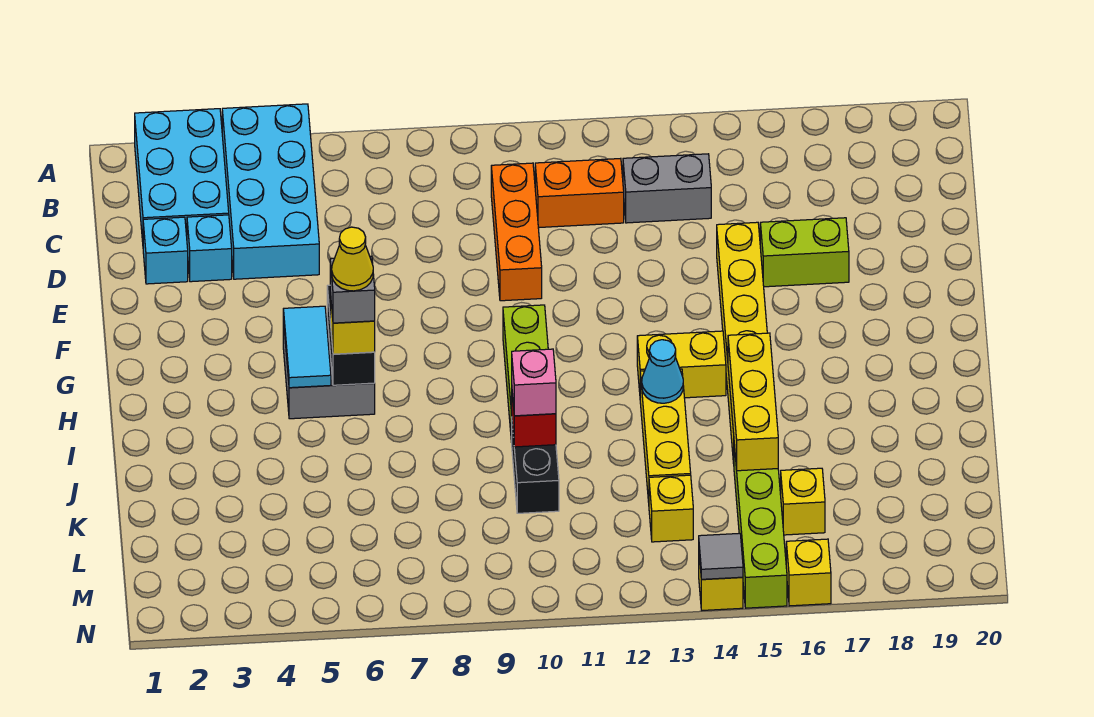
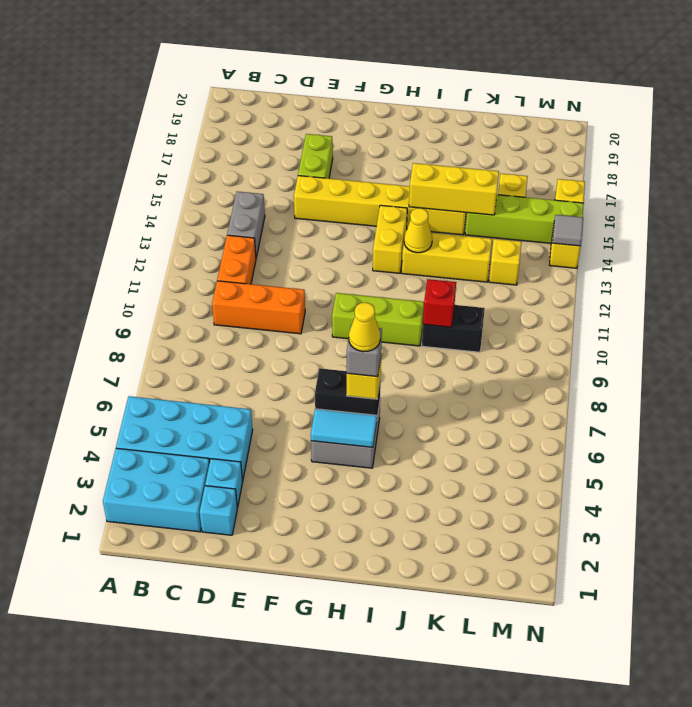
cyan cone I13 level 2 -> yellow cone I13 level 2
pink brick J10 level 3 -> none

